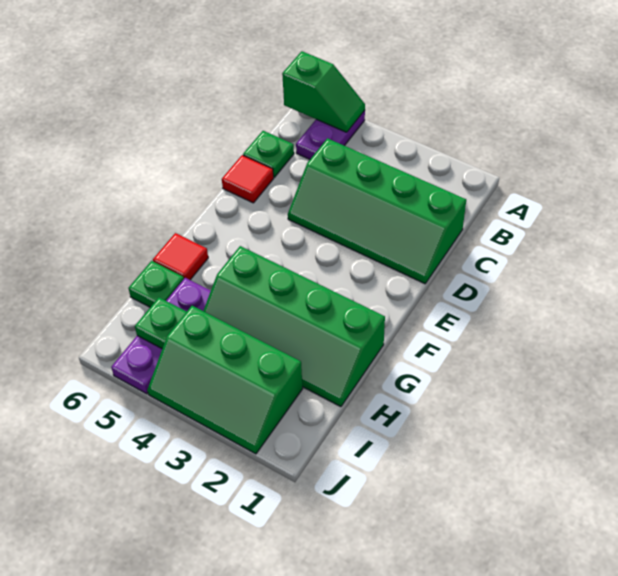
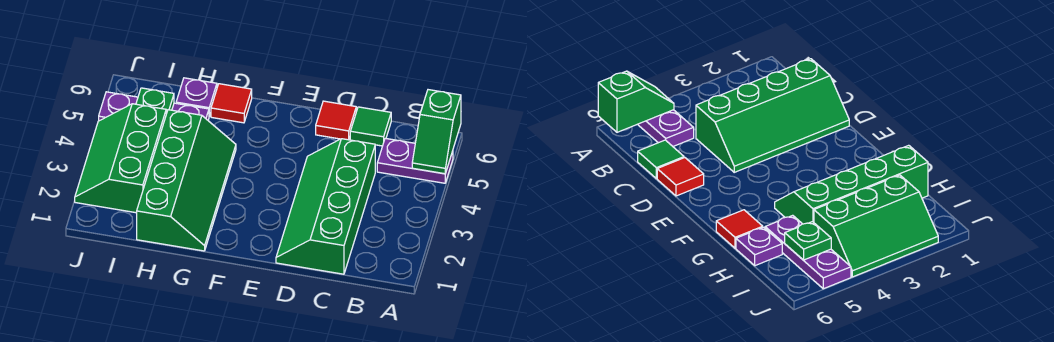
green plate C6 level 1 -> green tile C6 level 1
green slope G1:H4 level 1 top G -> green slope G1:H4 level 1 top H
green plate H6 level 1 -> purple plate H6 level 1

